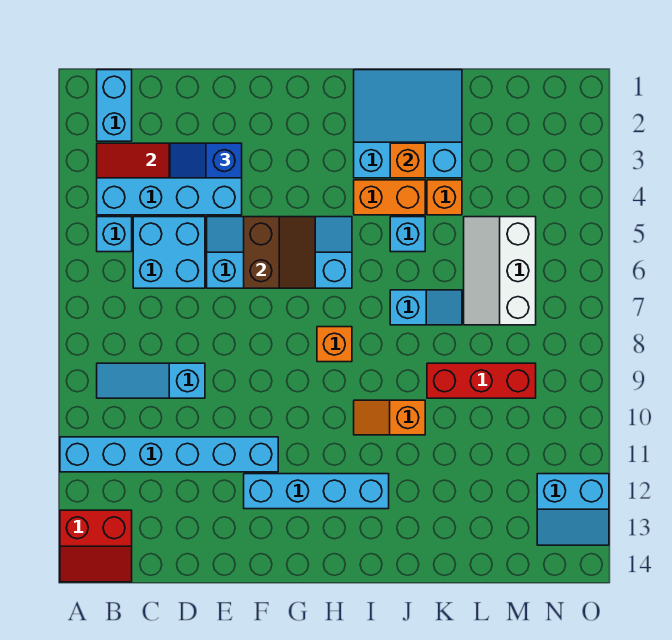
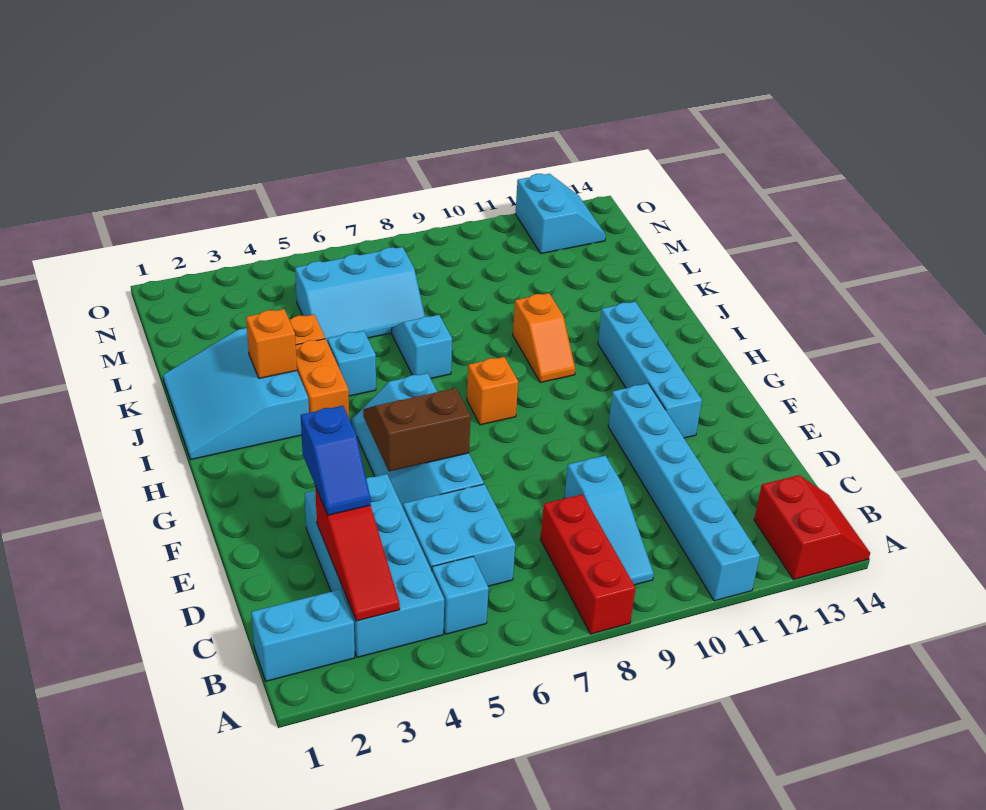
red brick K9:M9 level 1 -> red brick A8:C8 level 1
white slope L5:M7 level 1 top M -> cyan slope L5:M7 level 1 top M

